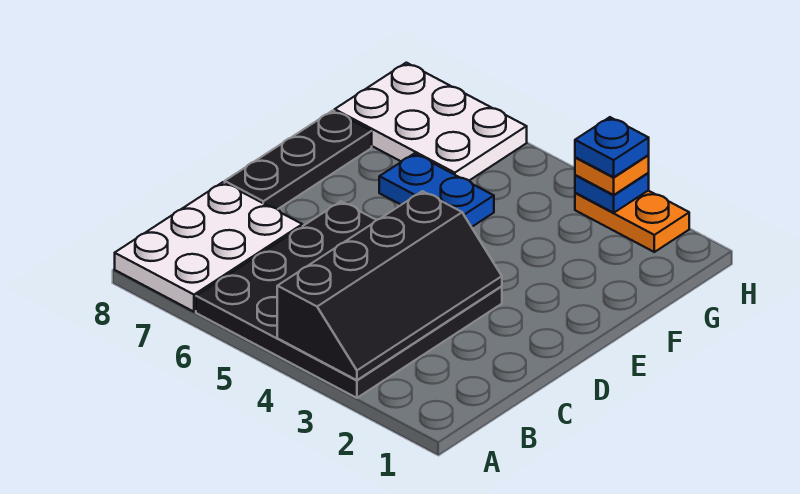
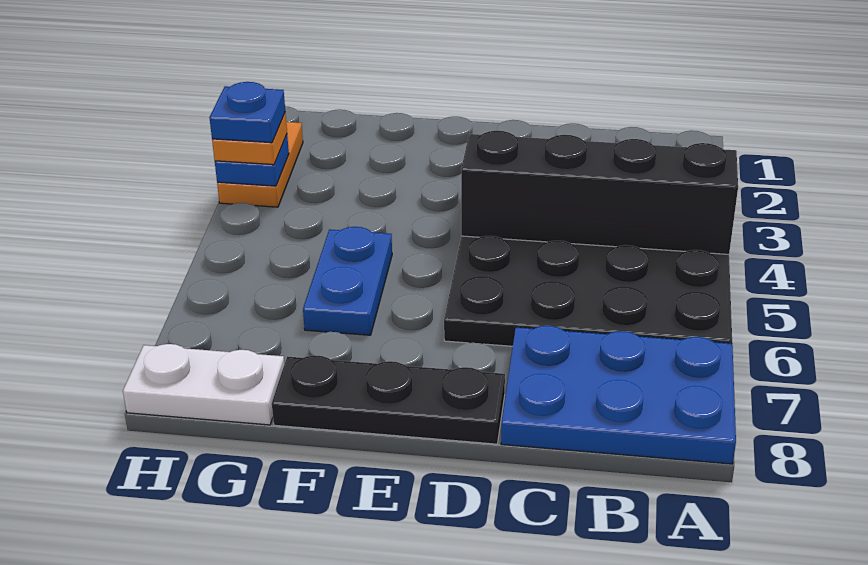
white plate A7:C8 level 1 -> blue plate A7:C8 level 1
white plate G6:H8 level 1 -> white plate G8:H8 level 1

